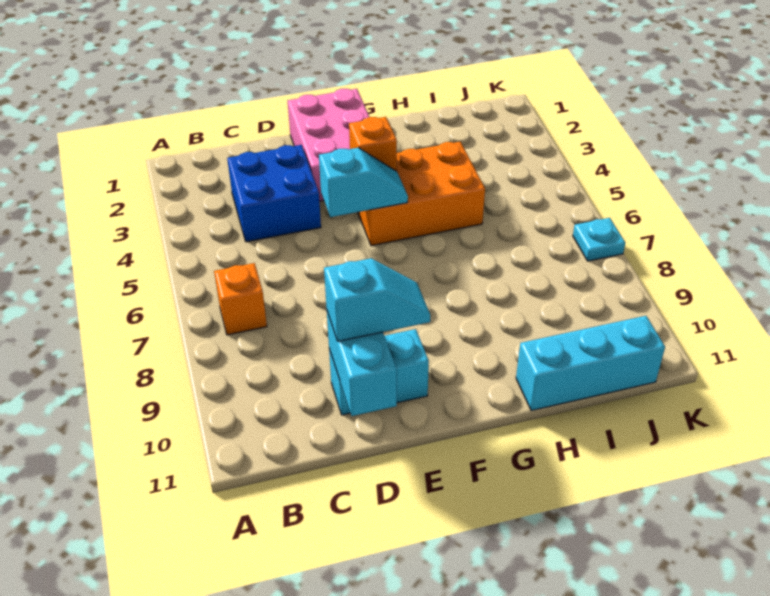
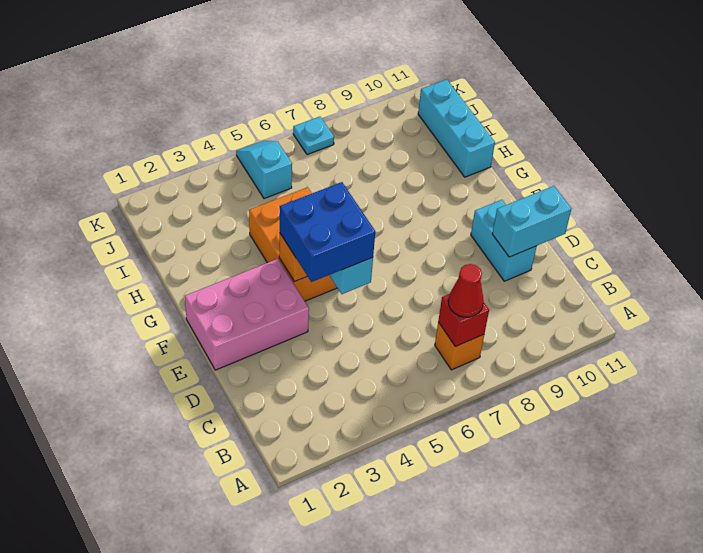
none -> red brick B7 level 2
none -> red cone B7 level 3
blue brick C3:D4 level 1 -> blue brick E4:F5 level 3
cyan slope D10:E10 level 3 top D -> cyan slope J5:K5 level 1 top J

